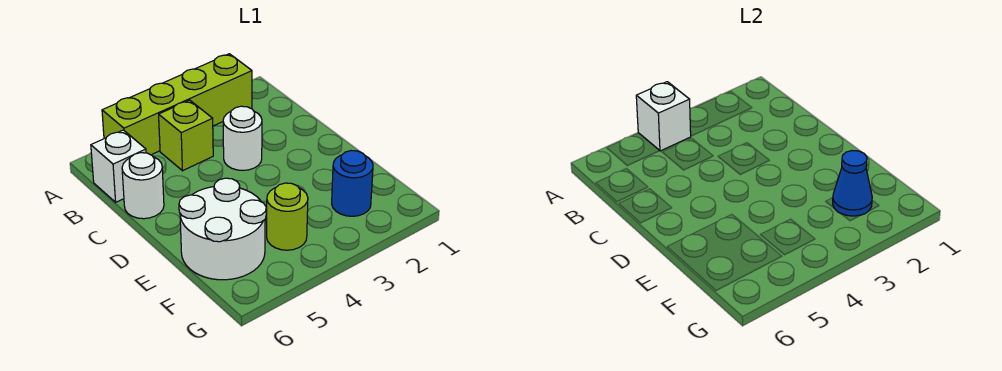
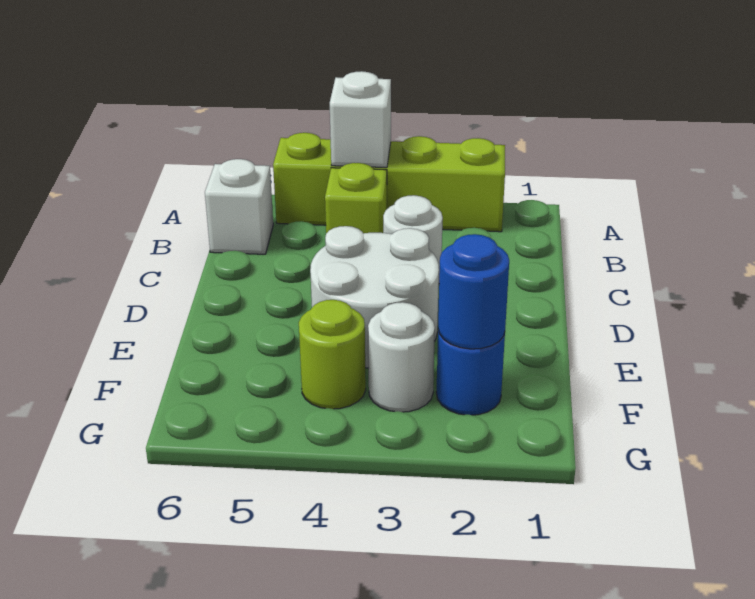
white round brick C6 level 1 -> white round brick F3 level 1
white round brick E5:F6 level 1 -> white round brick D3:E4 level 1
blue cone F2 level 2 -> blue round brick F2 level 2

